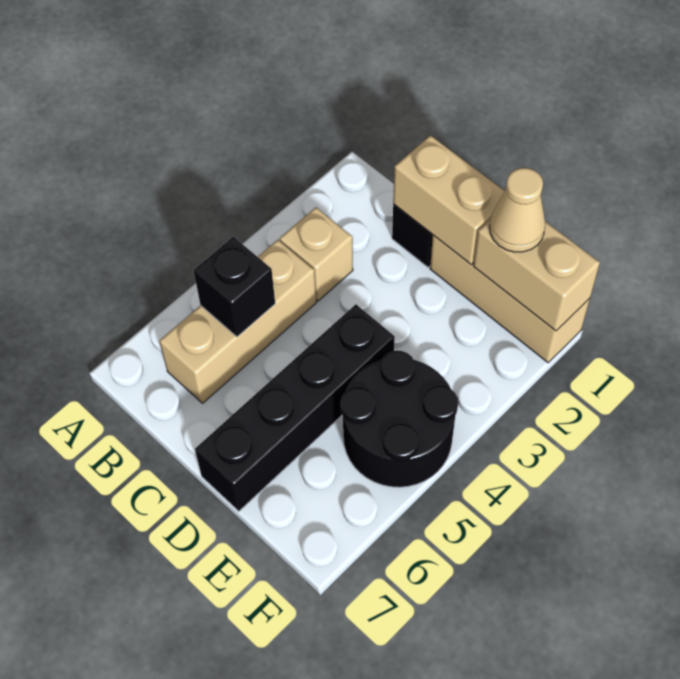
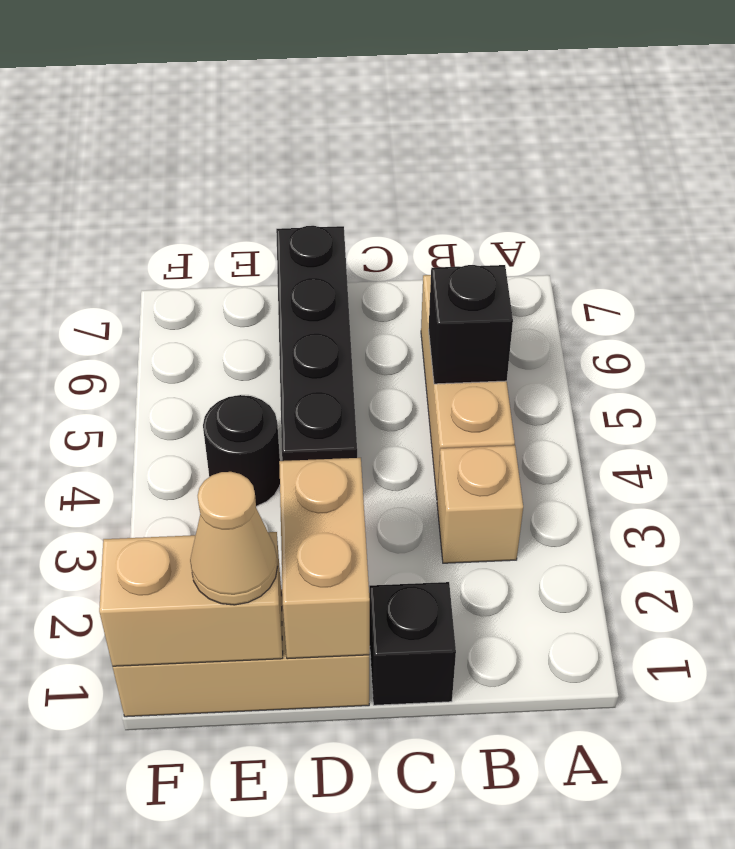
tan brick C1:D1 level 2 -> tan brick D1:D2 level 2
black round brick E4:F5 level 1 -> black round brick E4 level 1

